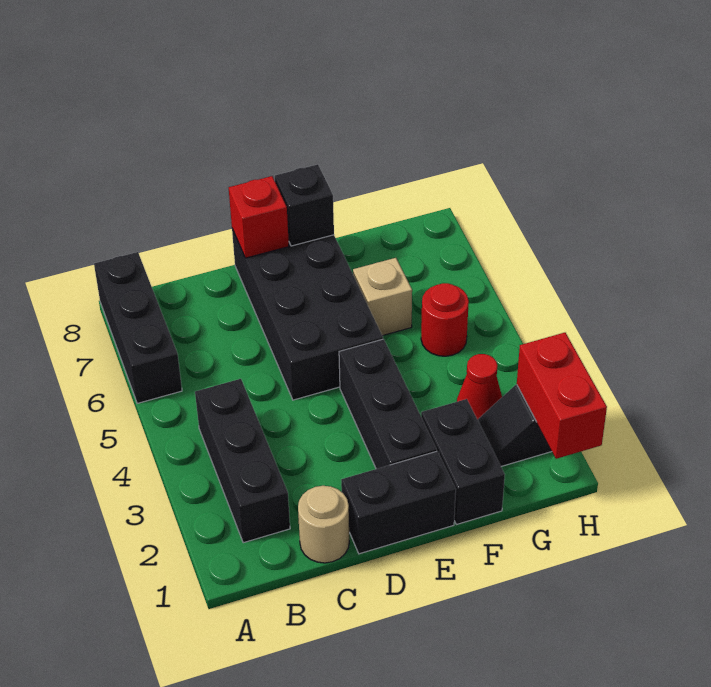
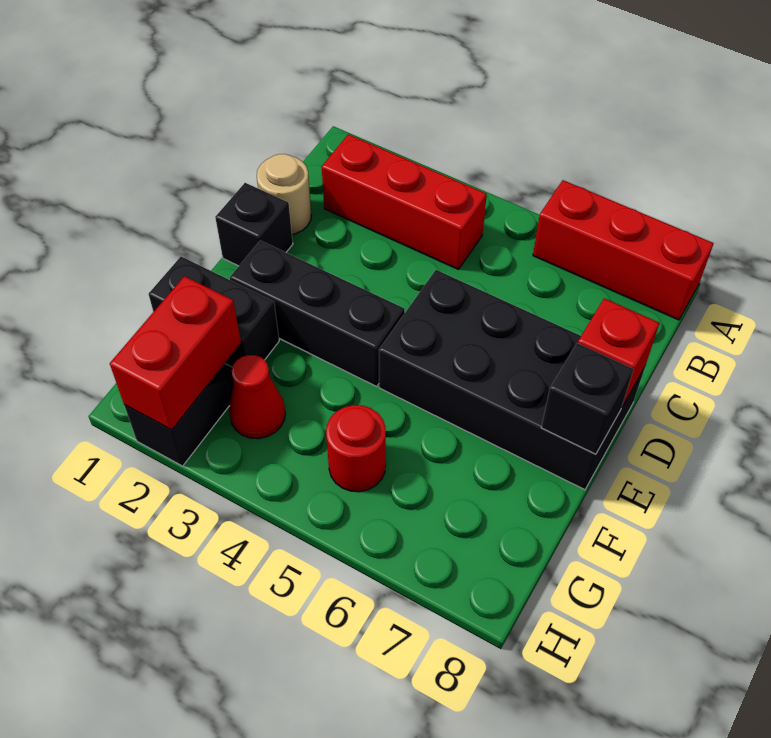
black brick A6:A8 level 1 -> red brick A6:A8 level 1
black brick B2:B4 level 1 -> red brick B2:B4 level 1
black brick D1:E1 level 1 -> black brick D1 level 1
tan brick F6 level 1 -> none
red brick H1:H2 level 2 -> red brick G2:H2 level 2

